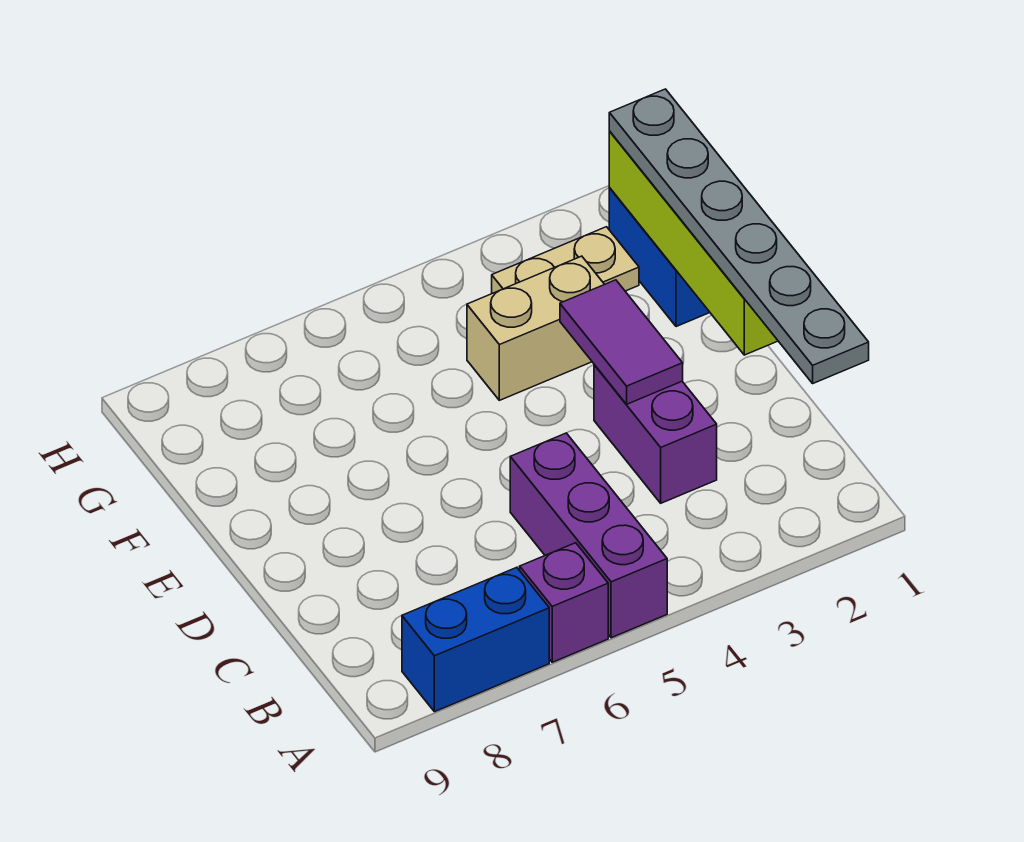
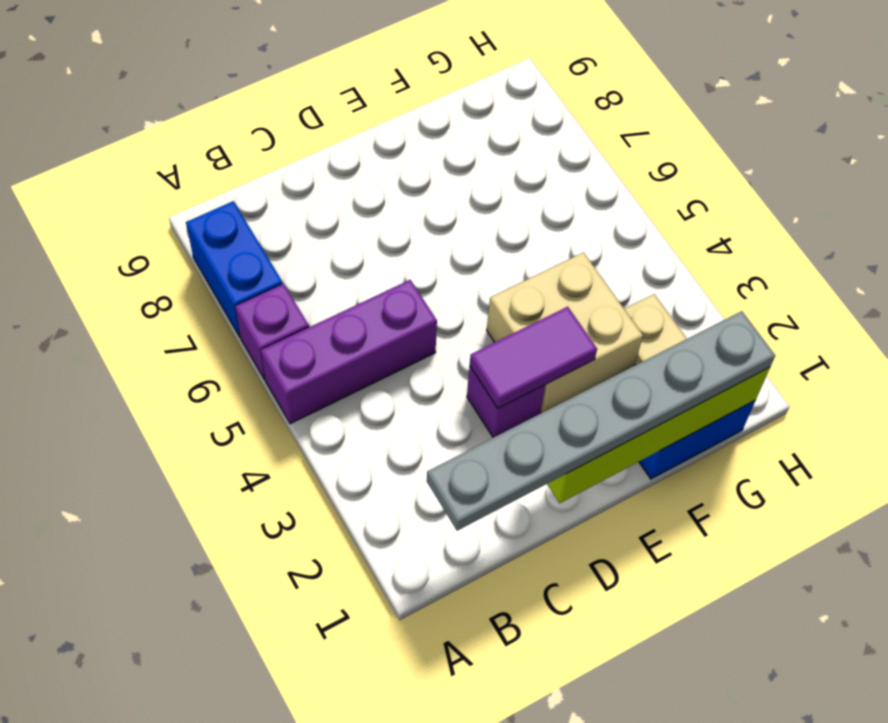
purple brick C3:D3 level 1 -> purple brick D3 level 1
tan brick F3:F4 level 1 -> tan brick E3:F4 level 1

